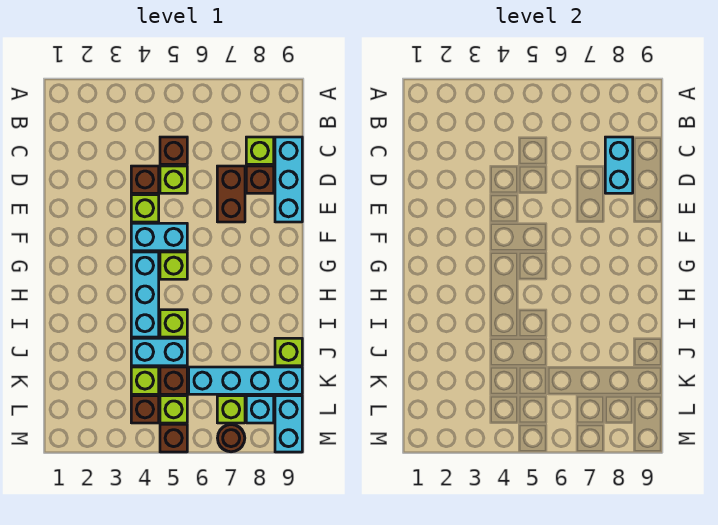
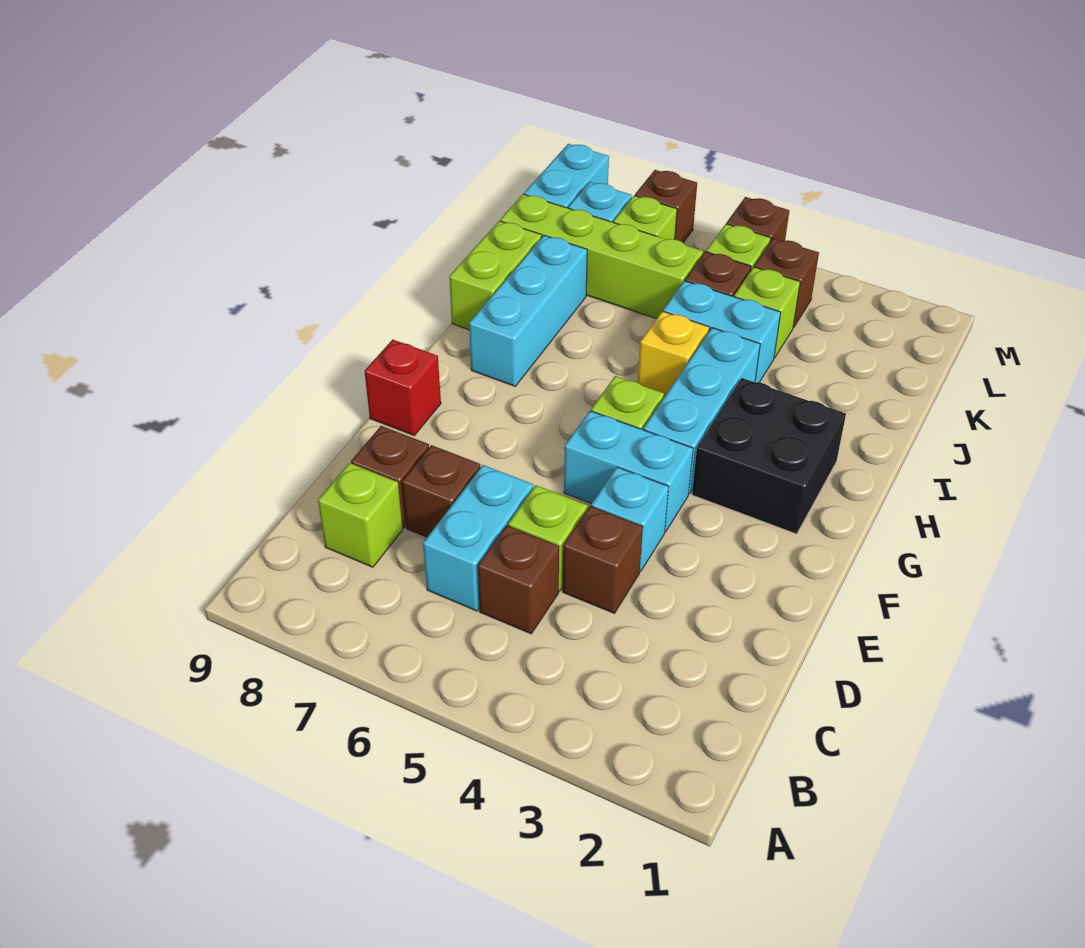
cyan brick C8:D8 level 2 -> cyan brick C6:D6 level 1
cyan brick C9:E9 level 1 -> cyan brick H8:J8 level 1
brown brick D7:E7 level 1 -> brown brick D7 level 1
lime brick E4 level 1 -> cyan brick E4 level 1
none -> red brick F9 level 1
none -> black brick G2:H3 level 1
lime brick I5 level 1 -> yellow brick I5 level 1
lime brick J9 level 1 -> lime brick I9:J9 level 1
cyan brick K6:K9 level 1 -> lime brick K6:K9 level 1
brown round brick M7 level 1 -> brown brick M7 level 1

